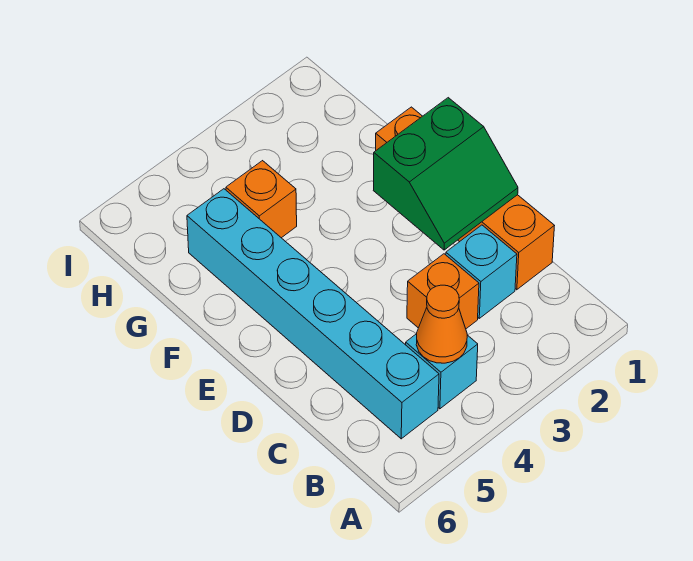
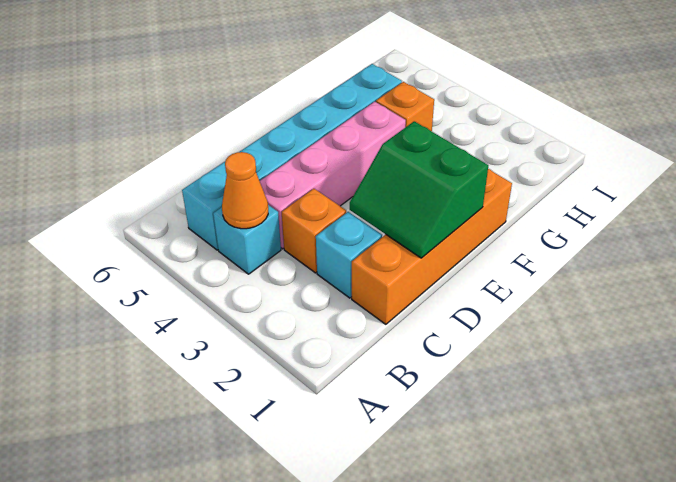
none -> pink brick C4:F4 level 1

